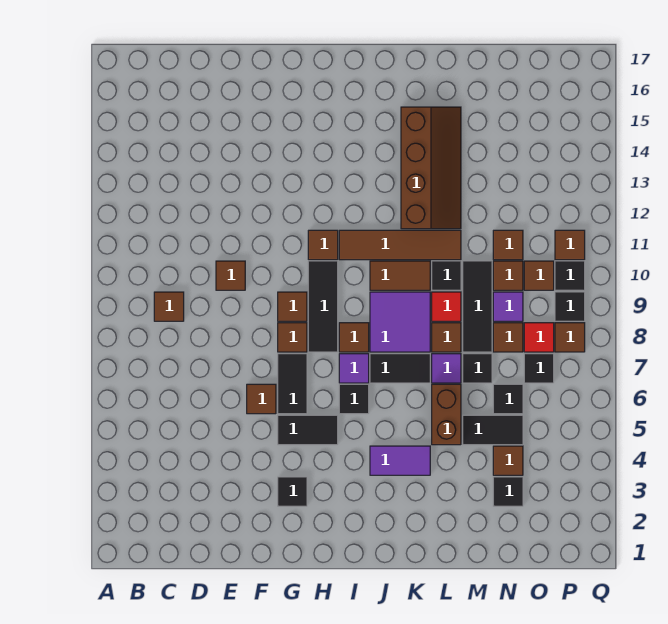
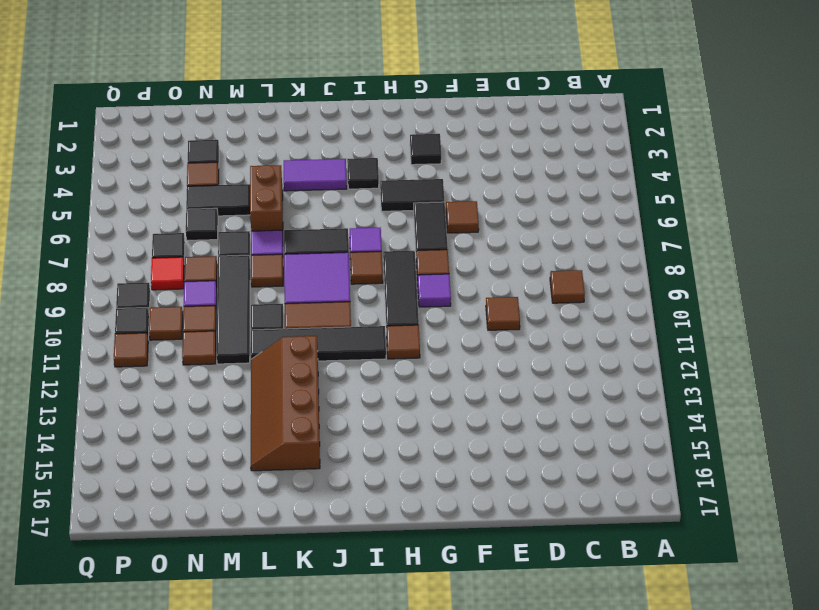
brown tile G9 level 1 -> purple tile G9 level 1
black tile I6 level 1 -> black tile I4 level 1
brown tile I11:L11 level 1 -> black tile I11:L11 level 1
red tile L9 level 1 -> none
black tile M8:M10 level 1 -> black tile M8:M11 level 1
brown tile P8 level 1 -> none

